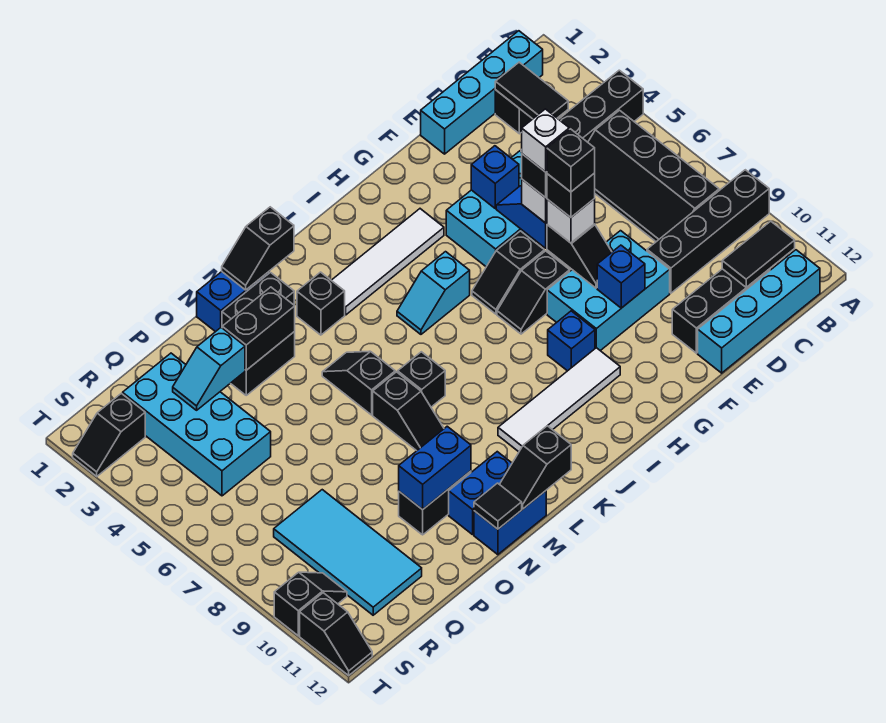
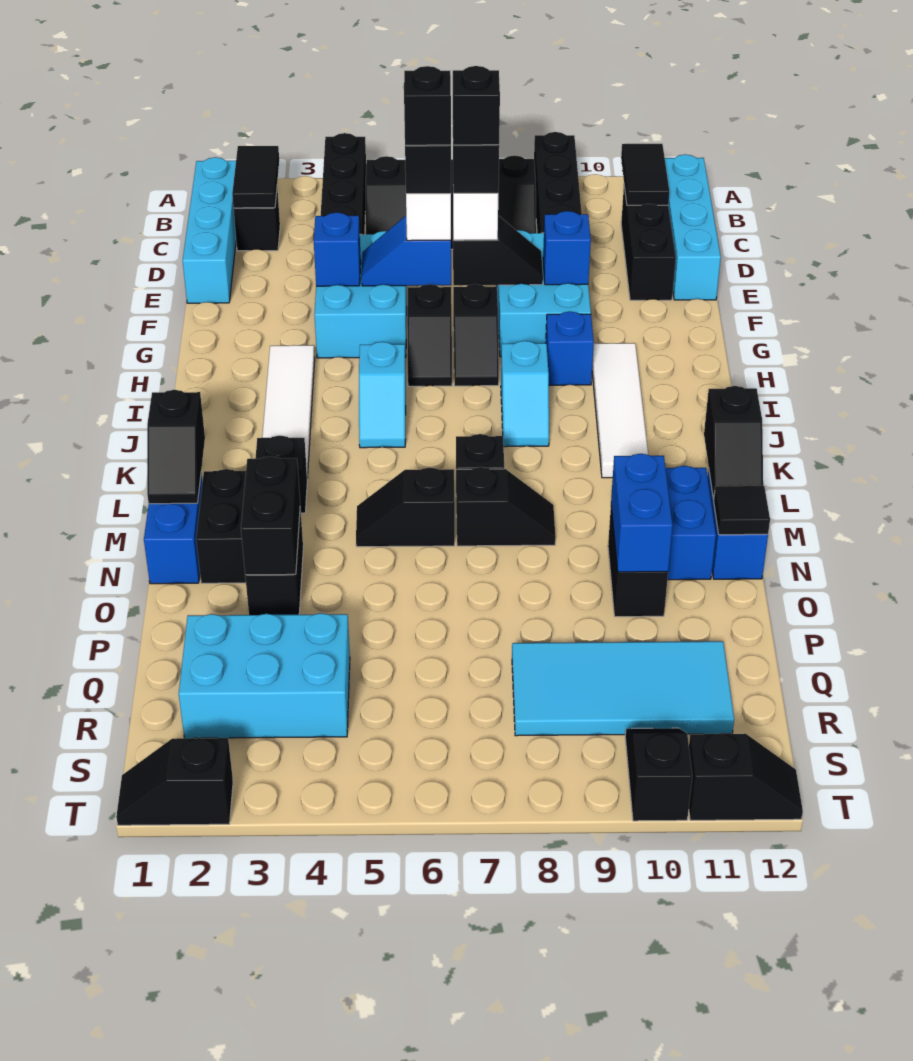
black tile C2:C3 level 2 -> black tile B2:C2 level 2
white brick F6 level 5 -> black brick F6 level 5
cyan slope P3:Q3 level 2 top P -> cyan slope I8:J8 level 1 top I
cyan brick Q2:R5 level 1 -> cyan brick Q2:R4 level 1
black slope S2:T2 level 1 top S -> black slope T1:T2 level 1 top 2

